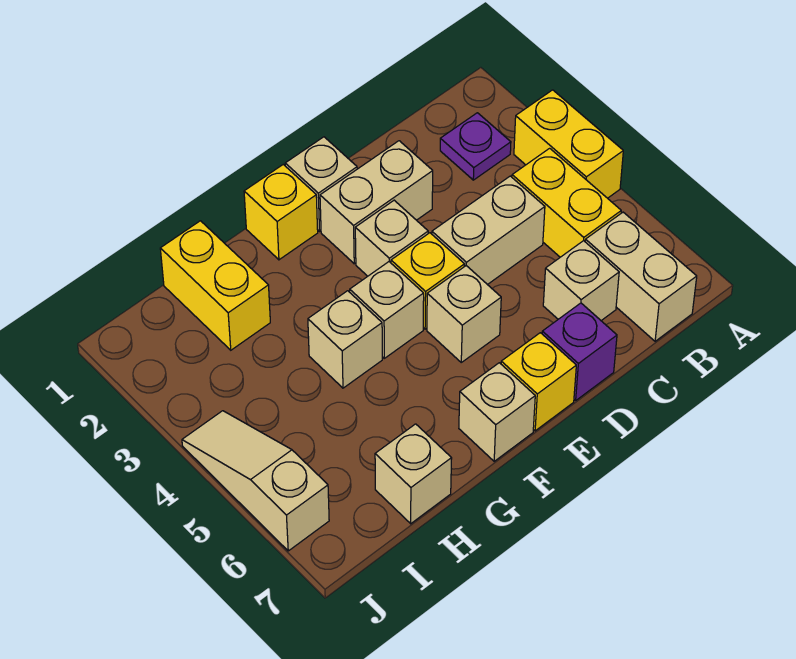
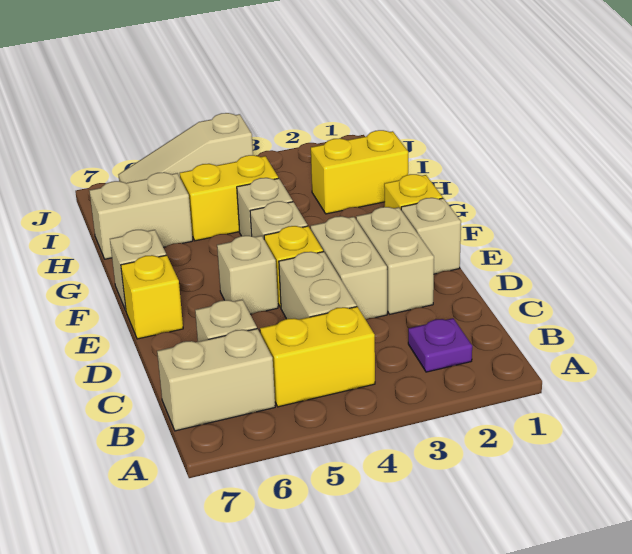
yellow brick A3:A4 level 1 -> yellow brick H4:H5 level 1
purple brick D7 level 1 -> none
tan brick E3 level 1 -> tan brick D3:E3 level 1
tan brick H7 level 1 -> tan brick H6:H7 level 1
tan slope J4:J6 level 1 top 6 -> tan slope J4:J6 level 1 top 4

